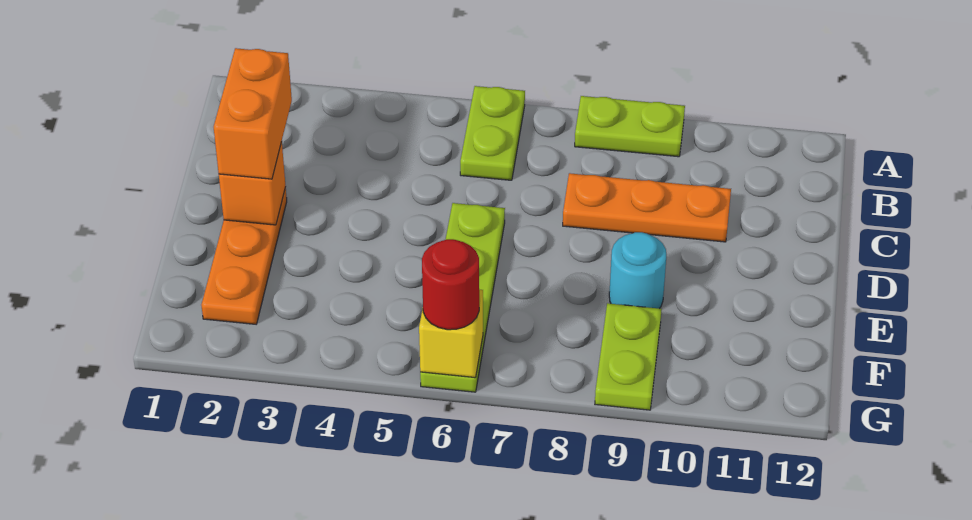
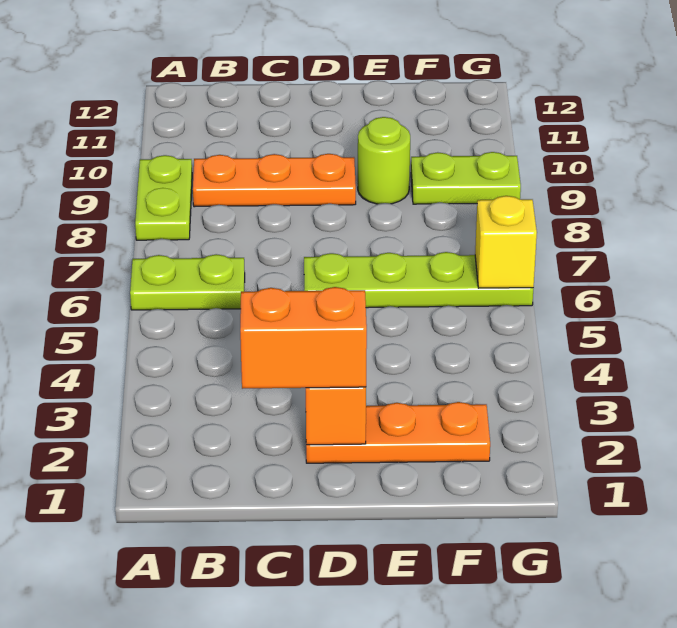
orange plate C8:C10 level 1 -> orange plate B9:D9 level 1
cyan round brick E9 level 1 -> lime round brick E9 level 1
red round brick G6 level 3 -> none

